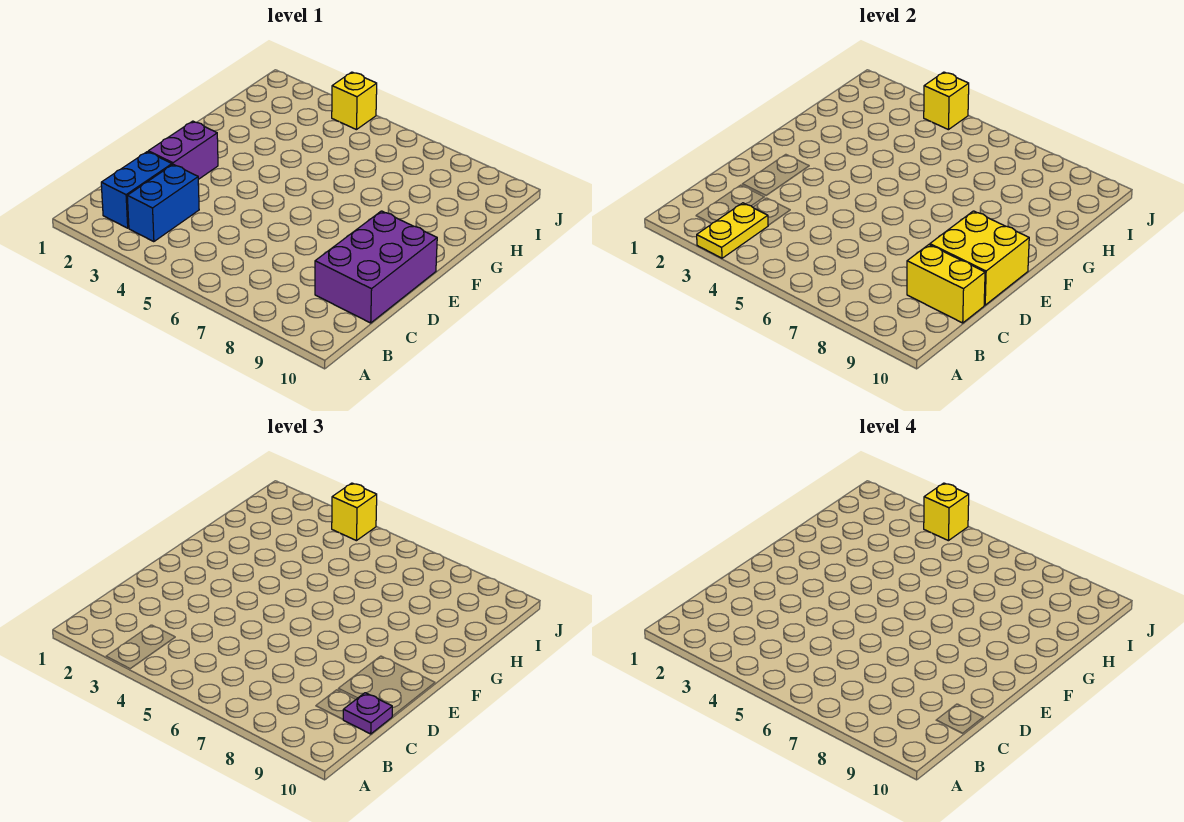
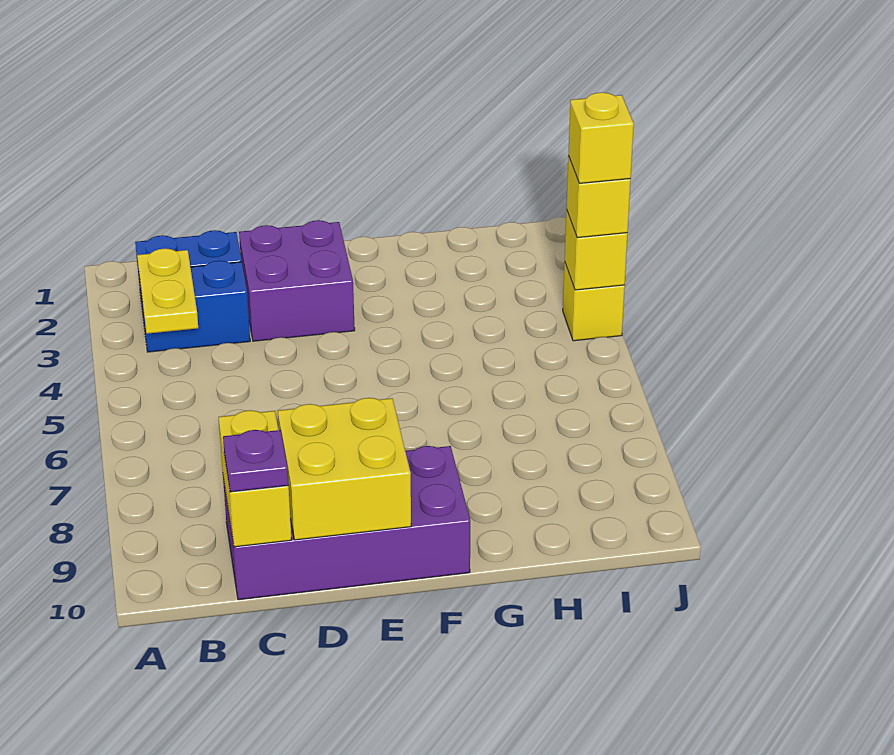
yellow plate A3:B3 level 2 -> yellow plate B3:B4 level 2
purple brick C9:E10 level 1 -> purple brick C9:F10 level 1
purple brick D2:E2 level 1 -> purple brick D2:E3 level 1

